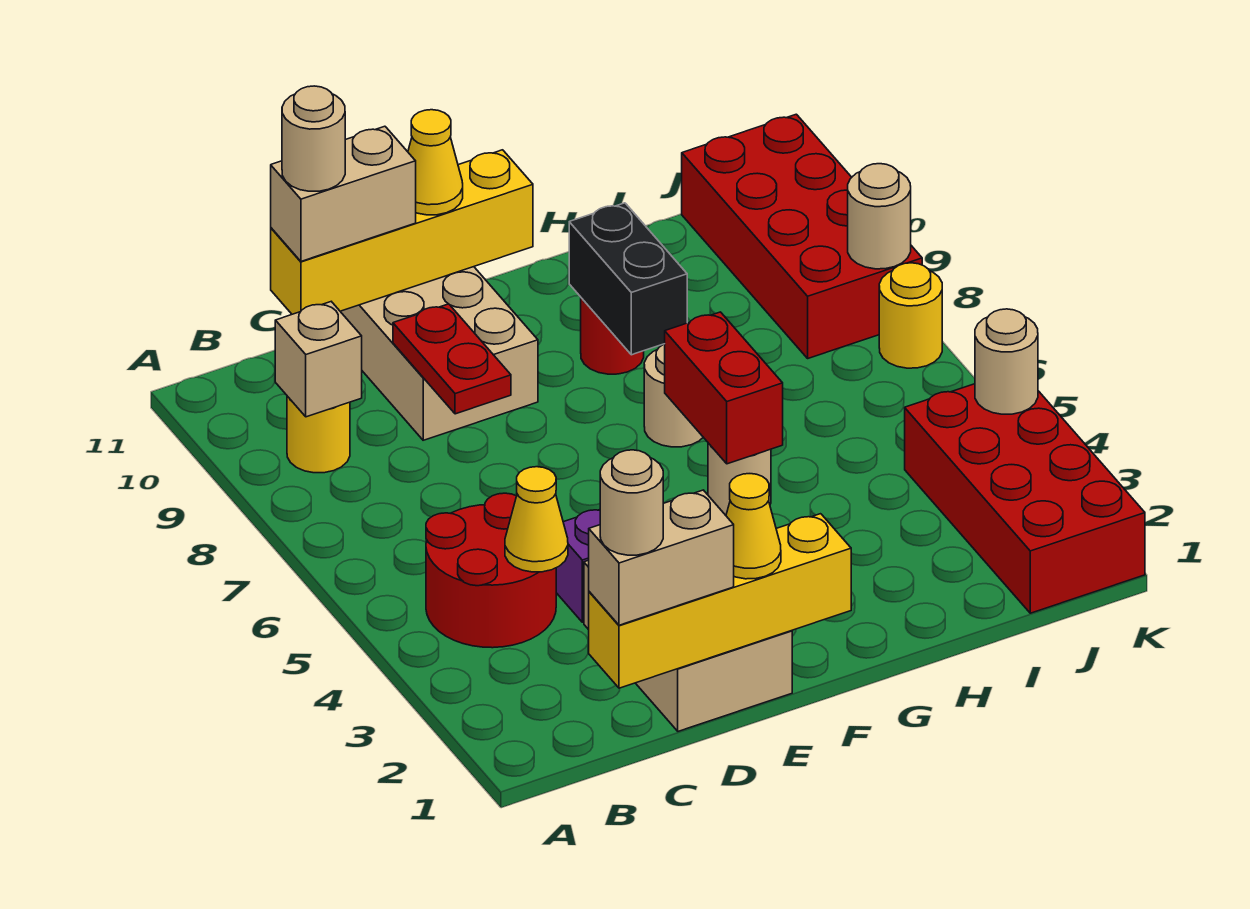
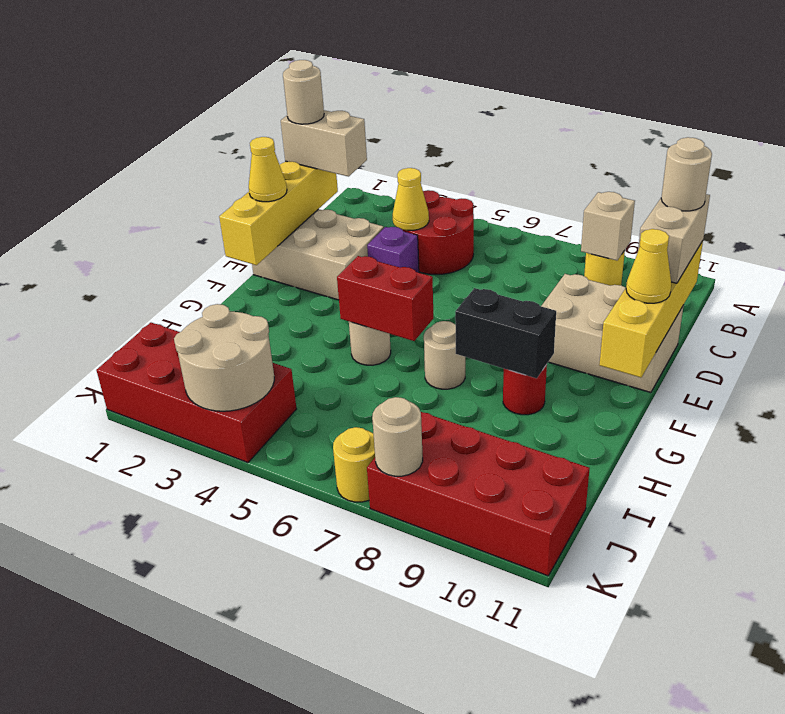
tan brick C1:D1 level 3 -> tan brick C1:C2 level 3
red plate D8:D9 level 2 -> none
tan round brick K4 level 2 -> tan round brick J3:K4 level 2

